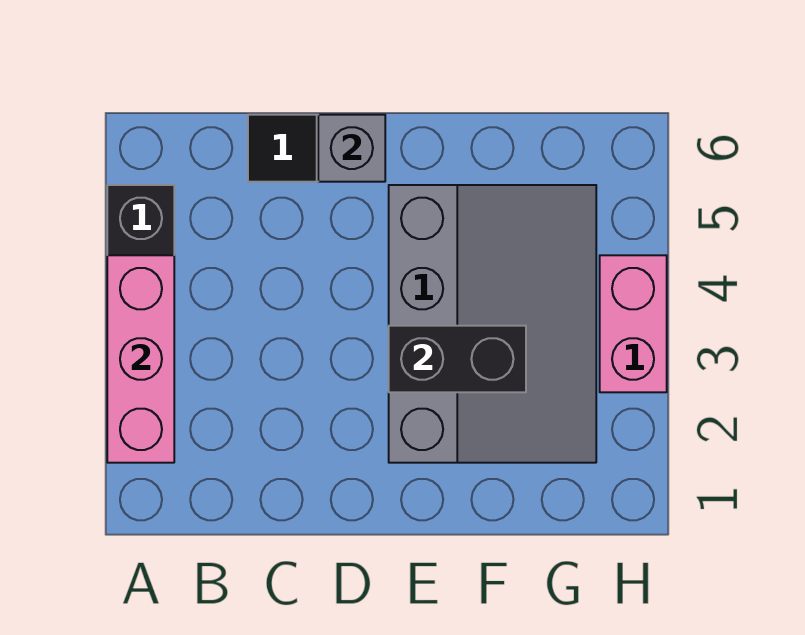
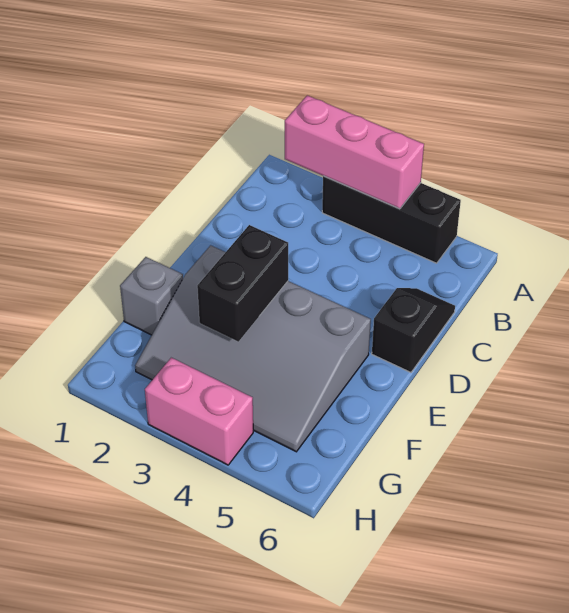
grey brick D6 level 2 -> grey brick F1 level 1

